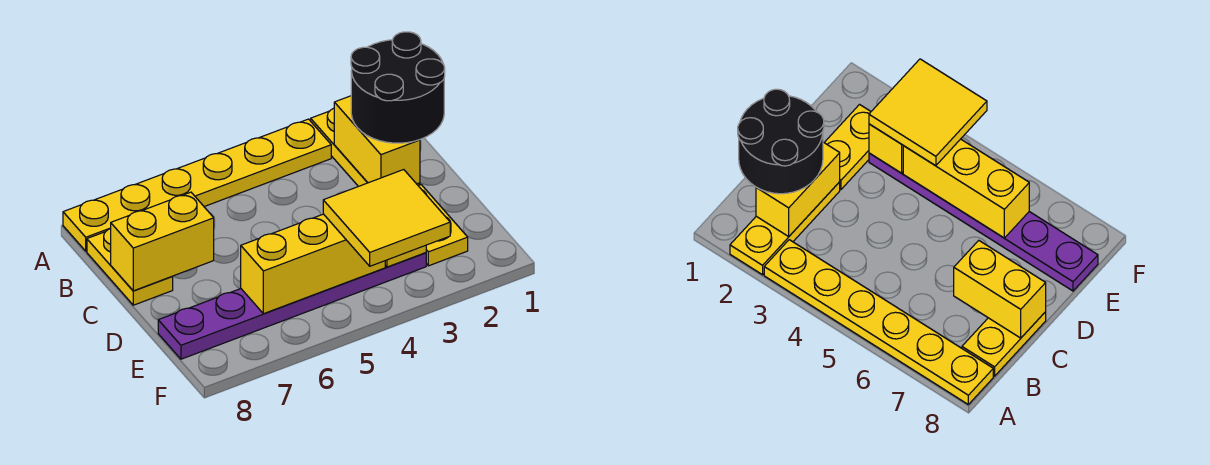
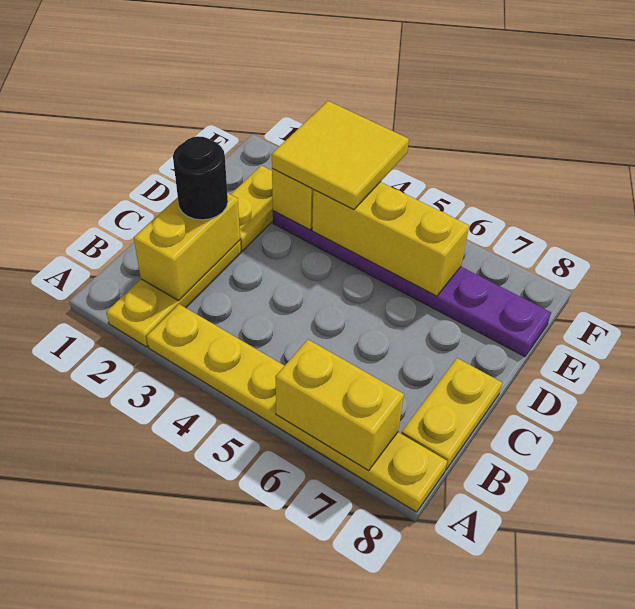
black round brick B1:C2 level 3 -> black round brick C2 level 3
yellow brick C7:C8 level 2 -> yellow brick A6:A7 level 2

